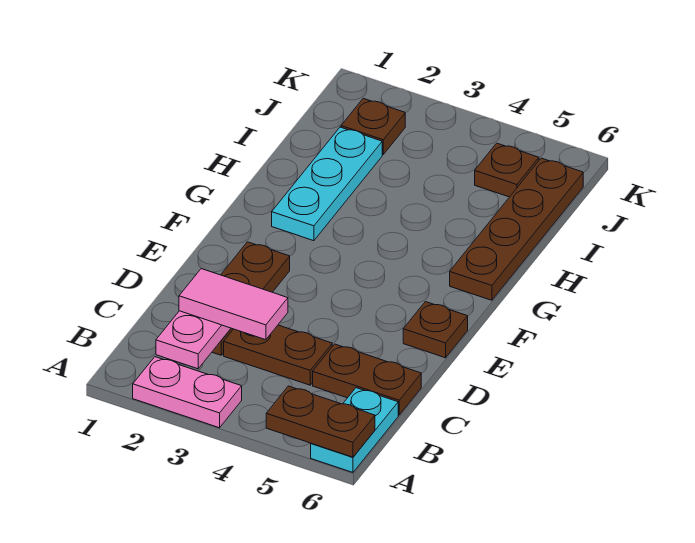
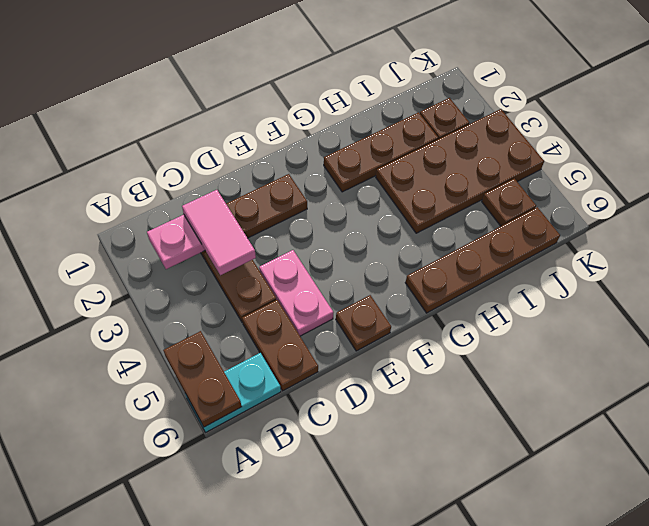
pink plate A2:A3 level 1 -> pink plate D4:D5 level 1
cyan plate G2:I2 level 1 -> brown plate G2:I2 level 1
none -> brown plate H3:K4 level 1

